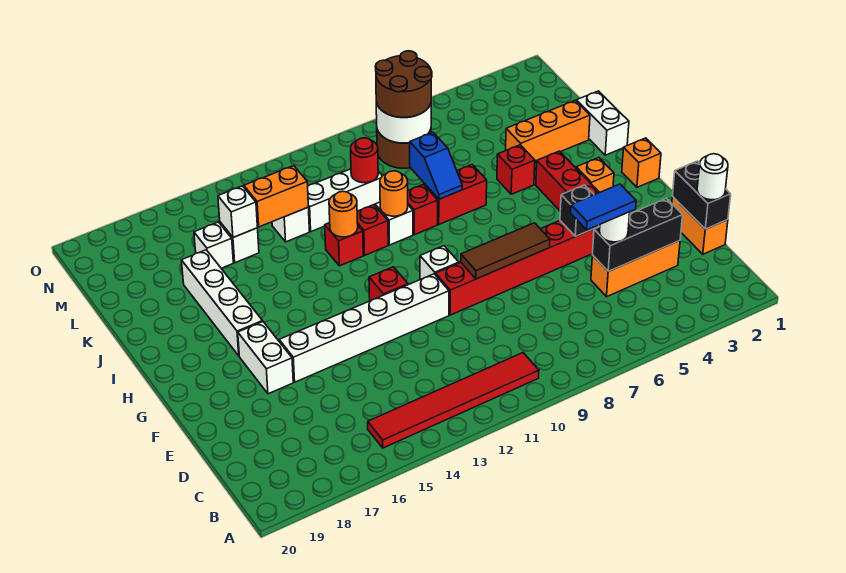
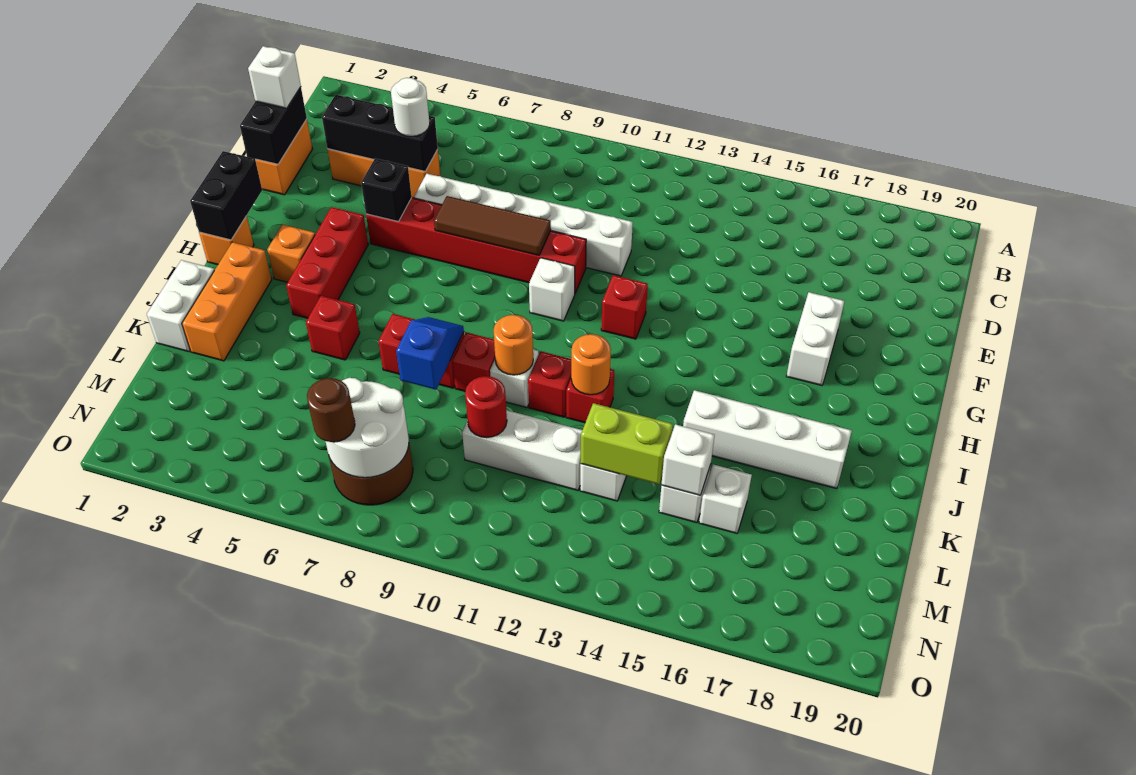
red tile B10:B15 level 1 -> none
white round brick D1 level 3 -> white brick D1 level 3
blue tile D5:D6 level 4 -> none
white brick F11:F16 level 1 -> white brick E6:E11 level 1
none -> black brick G1:H1 level 2
white brick H17:K17 level 1 -> white brick J15:J18 level 1
orange brick K2:K4 level 1 -> orange brick I2:K2 level 1
orange brick L13:L14 level 2 -> lime brick L13:L14 level 2
brown round brick M7:N8 level 3 -> brown round brick N7 level 3

